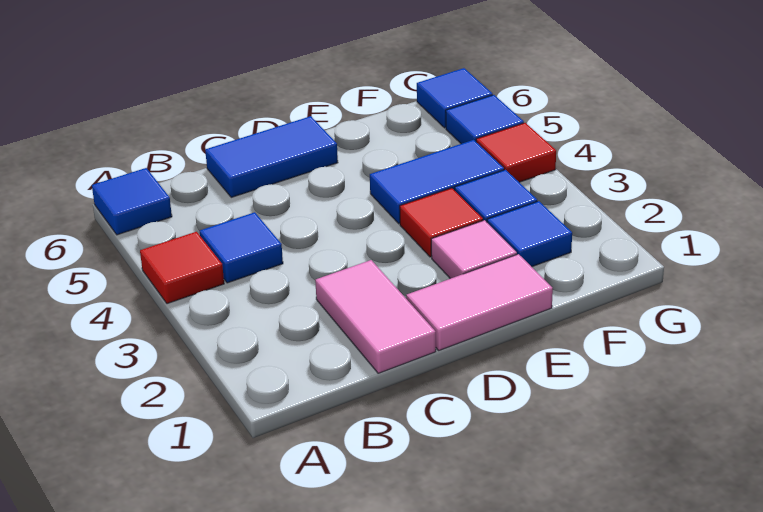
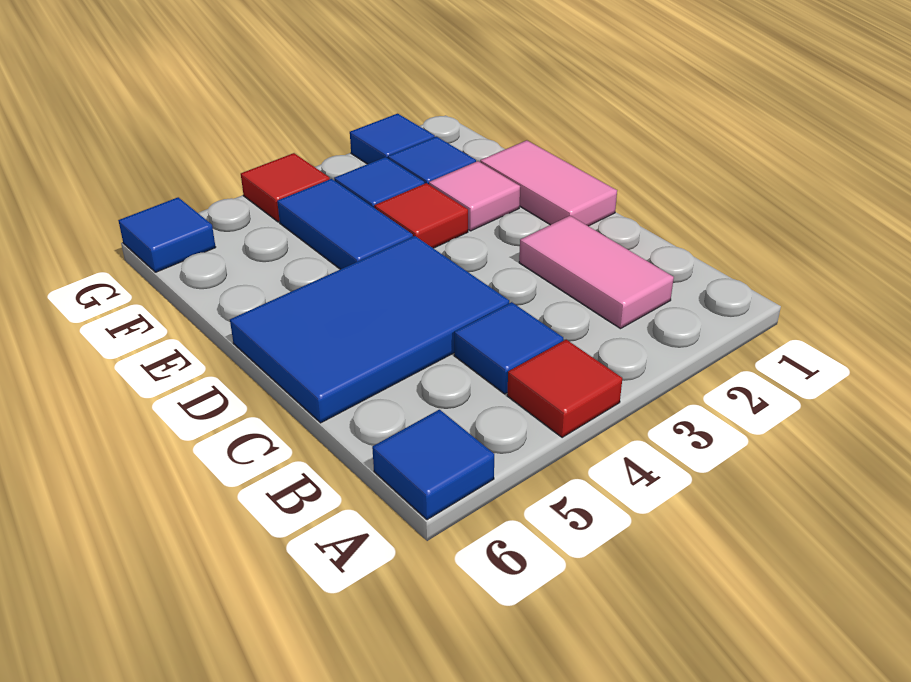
pink tile C1:C2 level 1 -> pink tile B2:C2 level 1
blue tile C6:D6 level 1 -> blue tile C4:D6 level 1
blue tile G5 level 1 -> blue tile G2 level 1

